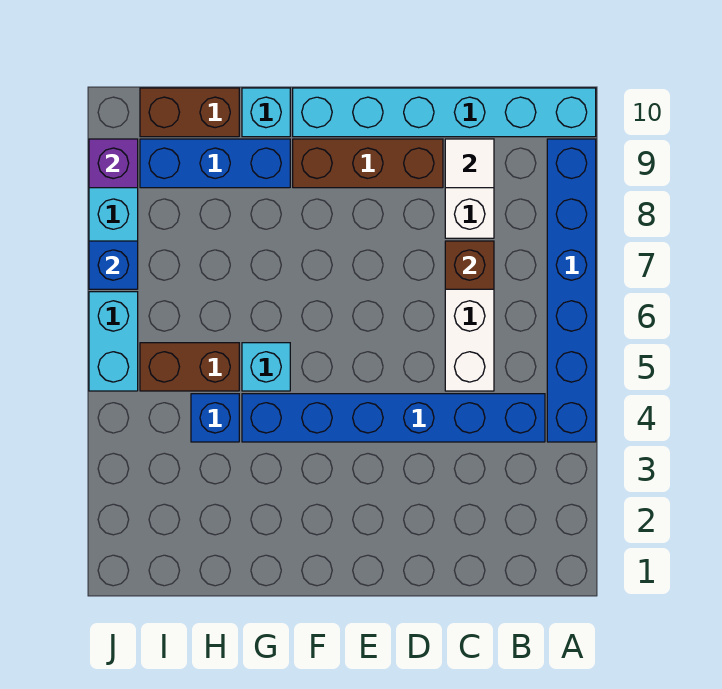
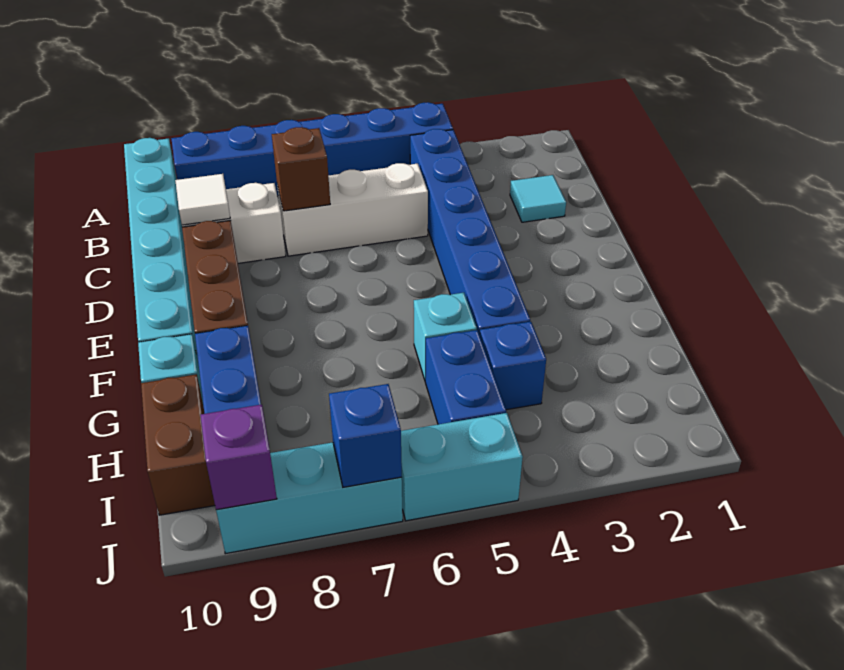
none -> cyan tile C2 level 1
brown brick H5:I5 level 1 -> blue brick H5:I5 level 1

